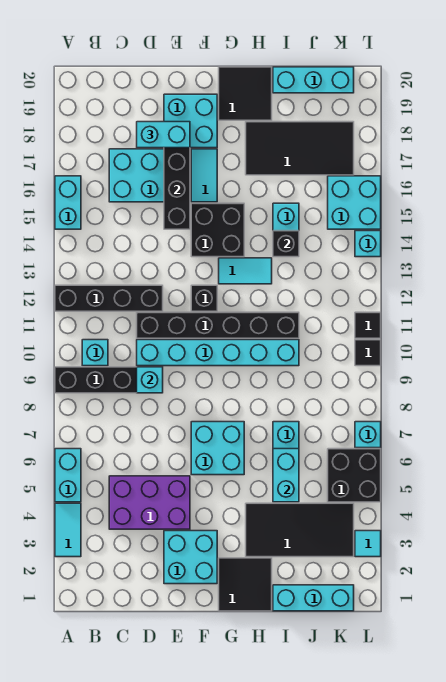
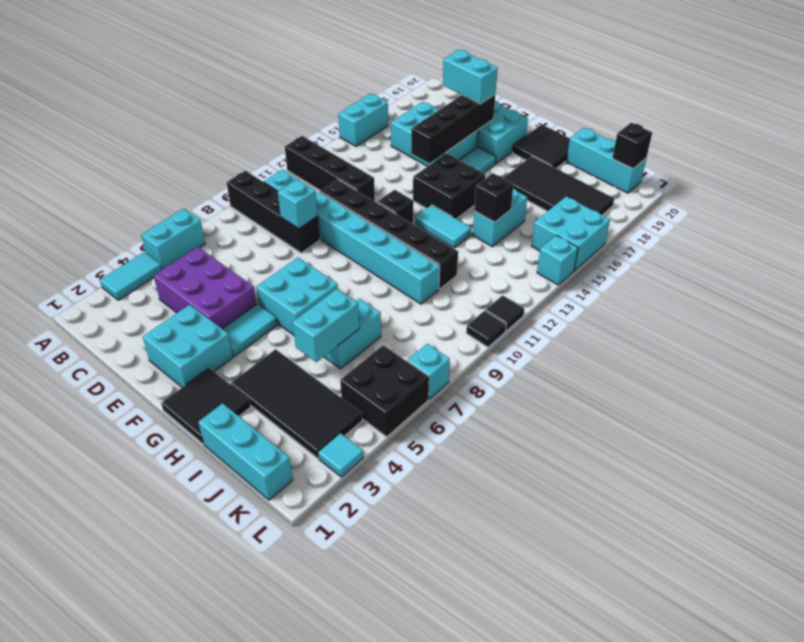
none -> cyan tile F4:F5 level 1
none -> black brick K20 level 2

